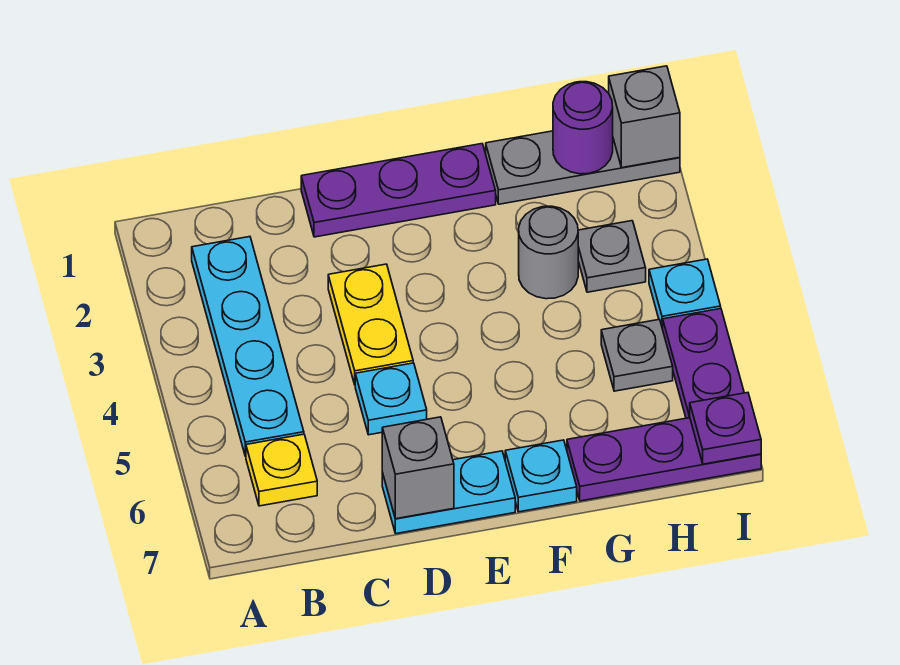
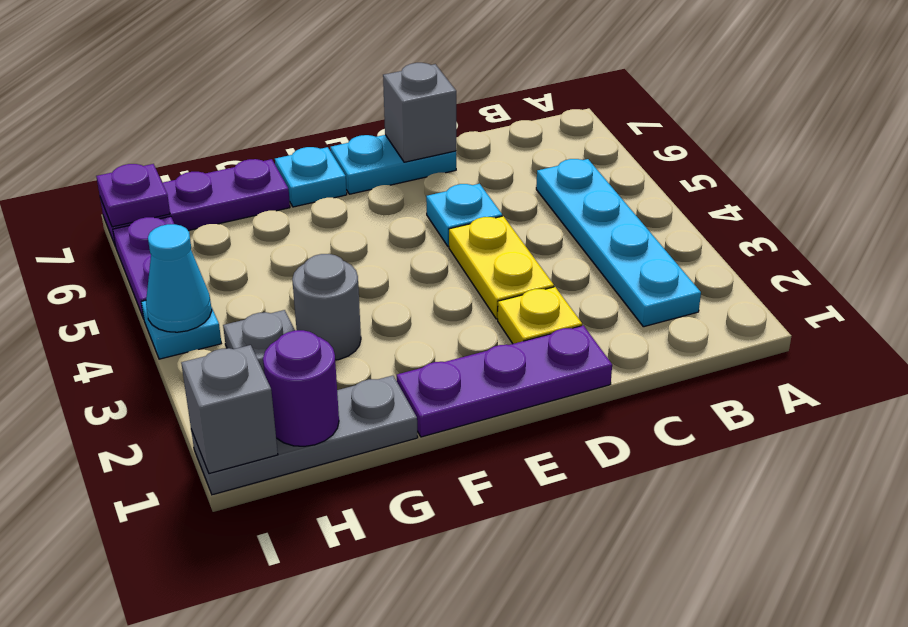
yellow plate B6 level 1 -> yellow plate D2 level 1
grey plate H5 level 1 -> none
none -> cyan cone I4 level 2

